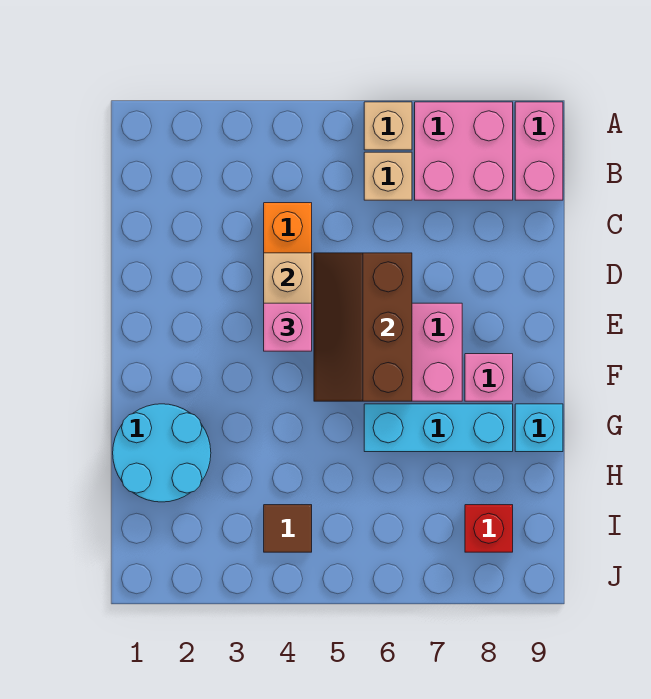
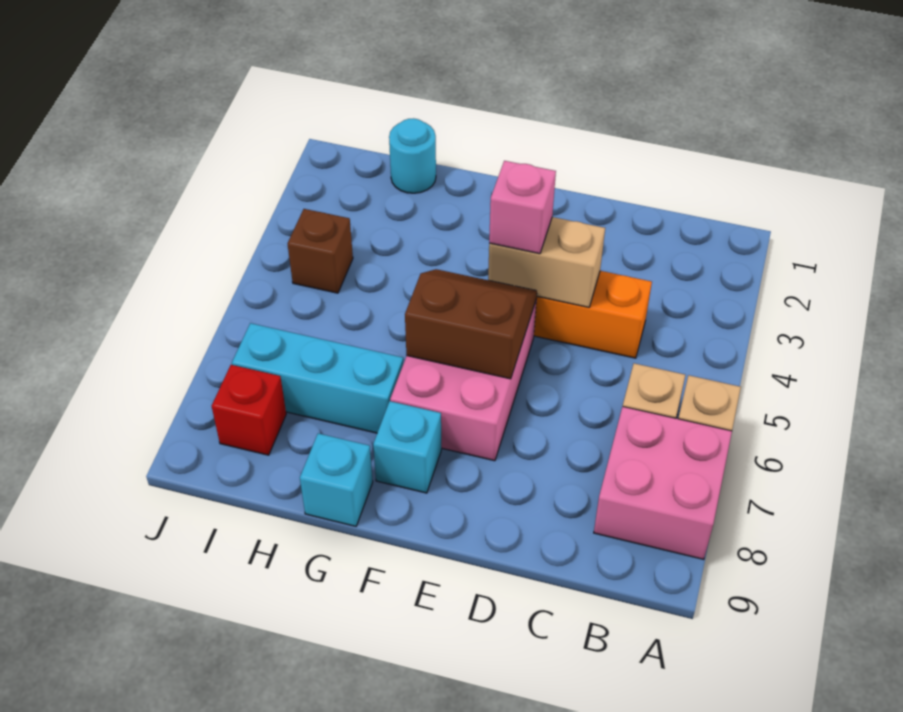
pink brick A9:B9 level 1 -> none
brown slope D5:F6 level 2 top 6 -> brown slope E5:F6 level 2 top 6
pink brick F8 level 1 -> cyan brick F8 level 1
cyan round brick G1:H2 level 1 -> cyan round brick H1 level 1
cyan brick G6:G8 level 1 -> cyan brick G7:I7 level 1
brown tile I4 level 1 -> brown brick I4 level 1

